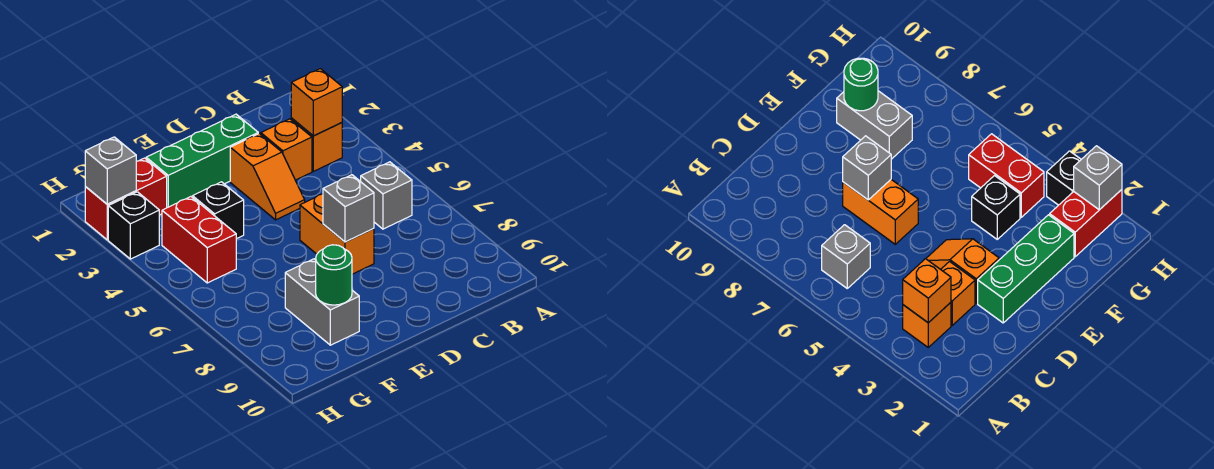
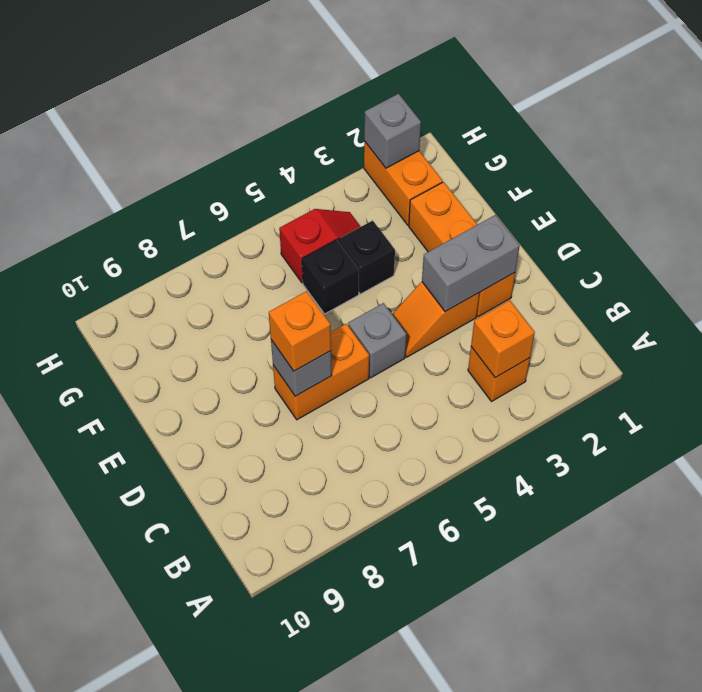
grey brick B6 level 1 -> grey brick D5 level 1
orange brick C3 level 1 -> orange brick D7 level 3
green brick D2:F2 level 1 -> orange brick D2:F2 level 1
grey brick F8:F9 level 1 -> grey brick D2:D3 level 2
green round brick F9 level 2 -> none
red brick G2:H2 level 1 -> orange brick G2:H2 level 1
red brick G4:G5 level 1 -> red slope G4:G5 level 1 top 5
black brick H3 level 1 -> black brick F5 level 1

